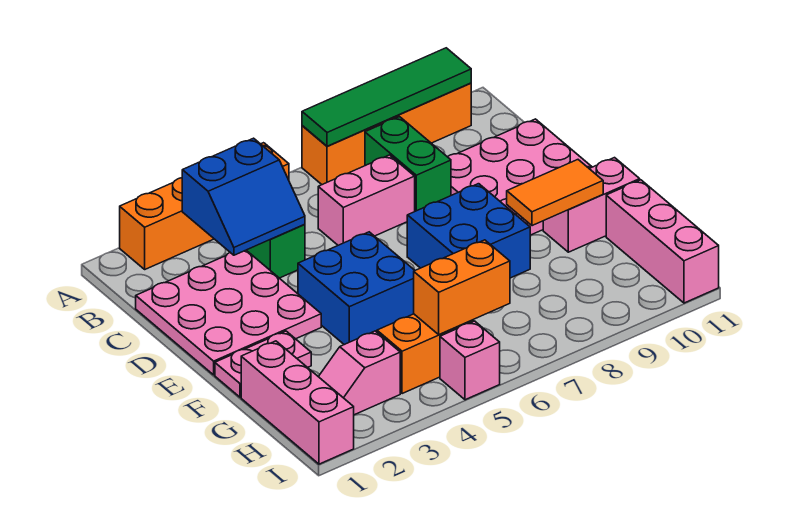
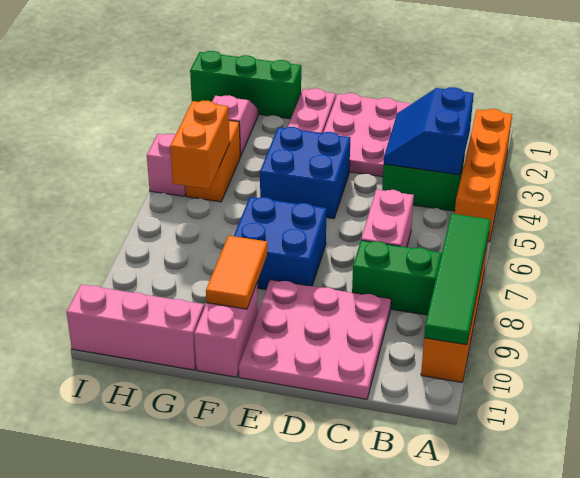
pink brick G1:I1 level 1 -> green brick G1:I1 level 1

